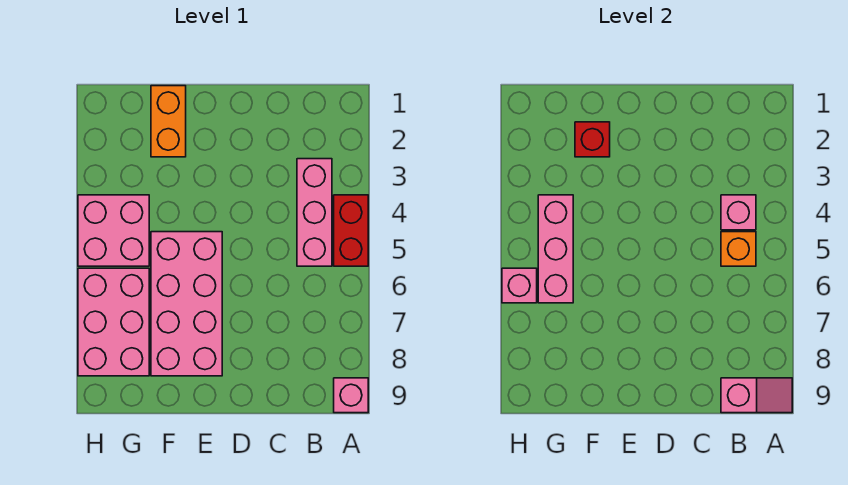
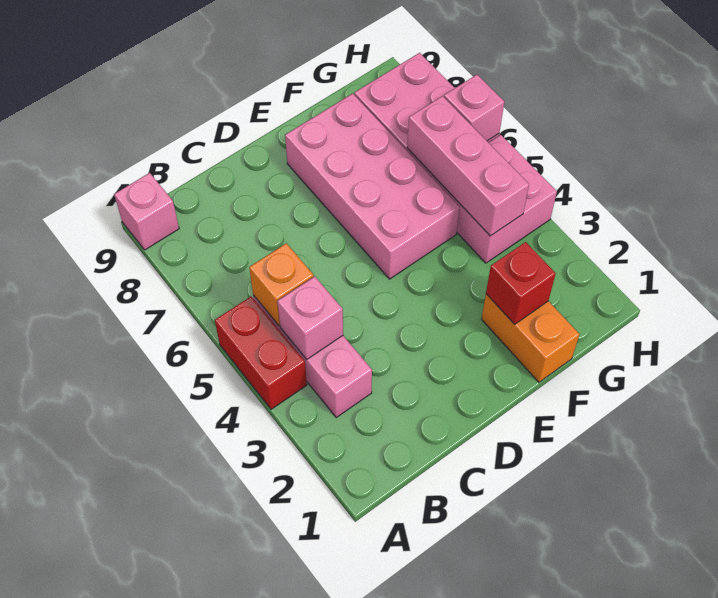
pink slope A9:B9 level 2 top B -> none

